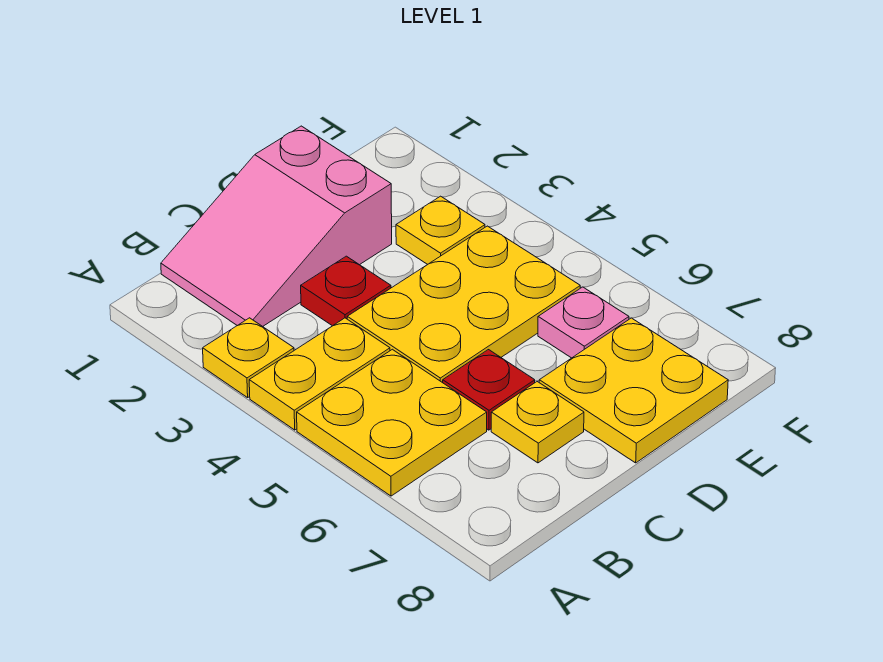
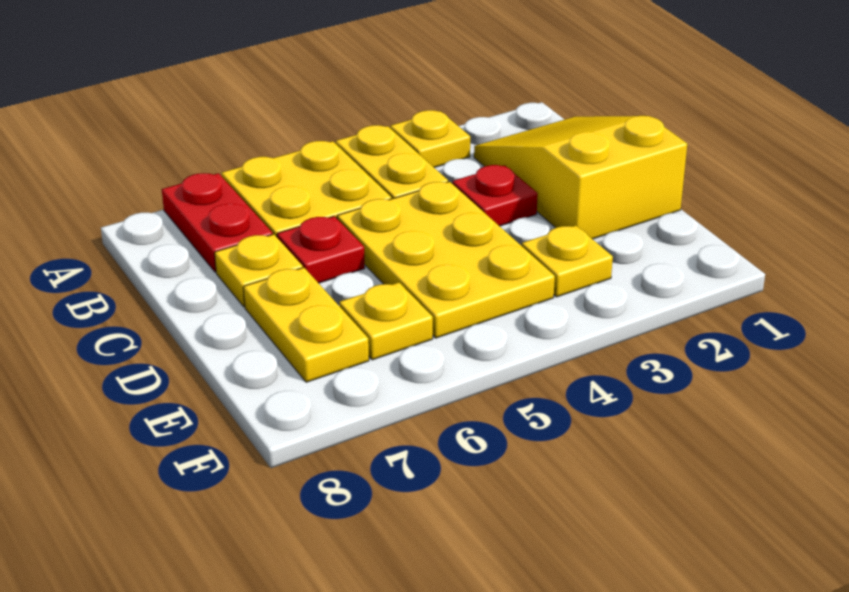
none -> red plate A7:B7 level 1
pink slope B1:D2 level 1 top D -> yellow slope B1:D2 level 1 top D
yellow plate D7:E8 level 1 -> yellow plate D7:E7 level 1
pink plate E6 level 1 -> yellow plate E6 level 1

